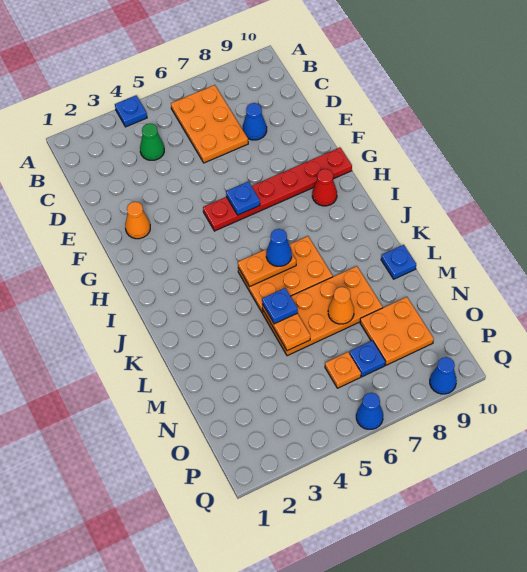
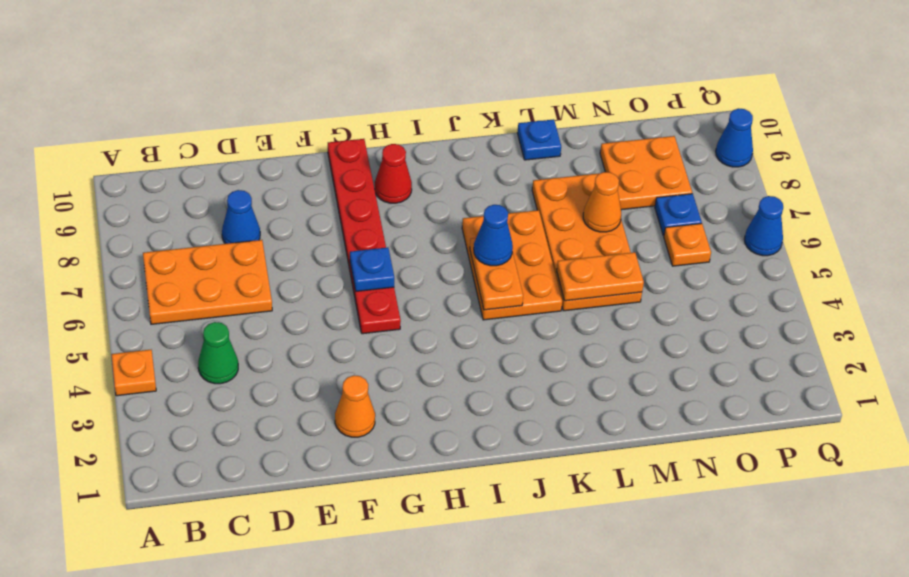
blue plate A4 level 1 -> orange plate A4 level 1
blue plate L5 level 3 -> none

